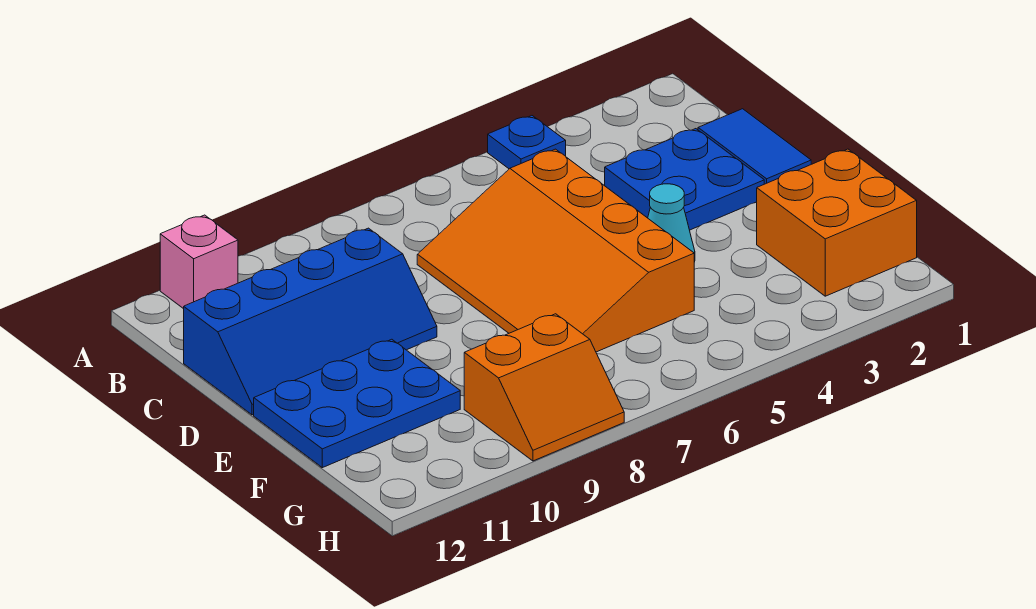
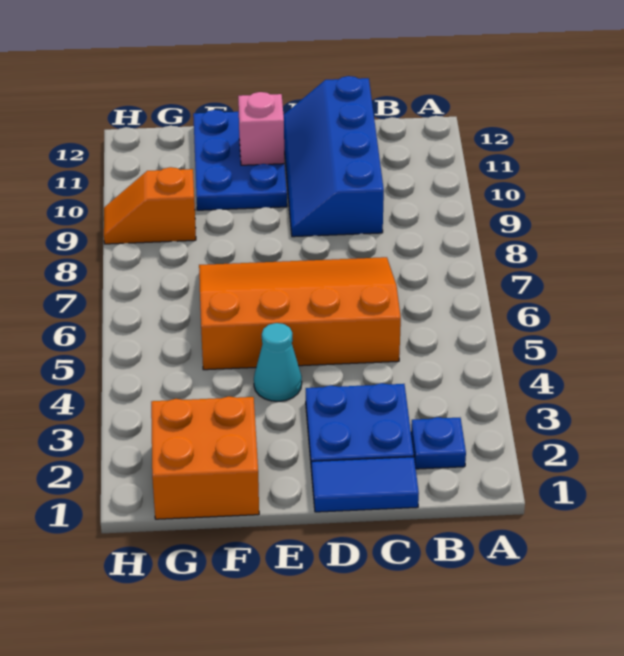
blue plate A4 level 1 -> blue plate B2 level 1
pink brick A11 level 1 -> pink brick E11 level 2
orange slope G8:H9 level 1 top G -> orange slope G9:H9 level 1 top G

